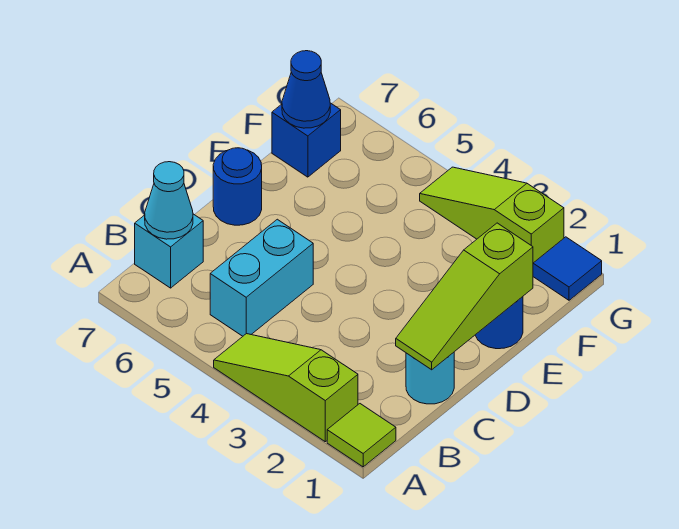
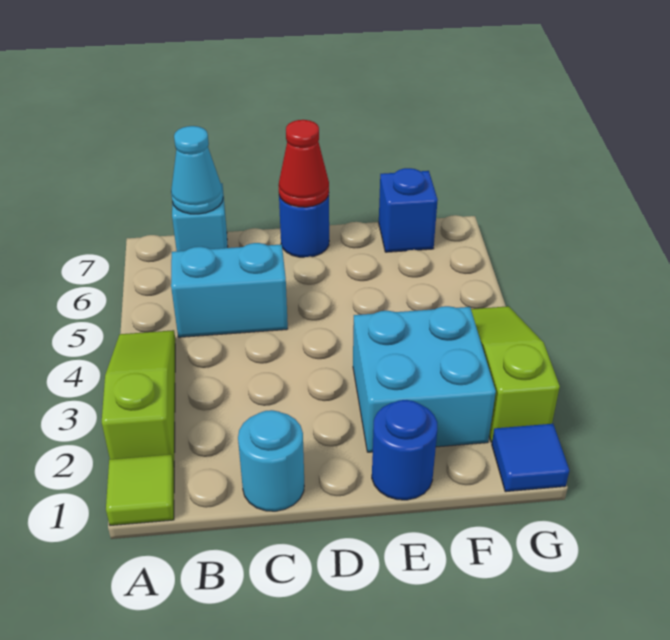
lime slope C1:E1 level 2 top E -> none
none -> red cone D7 level 2
none -> cyan brick E2:F3 level 1
blue cone F7 level 2 -> none

